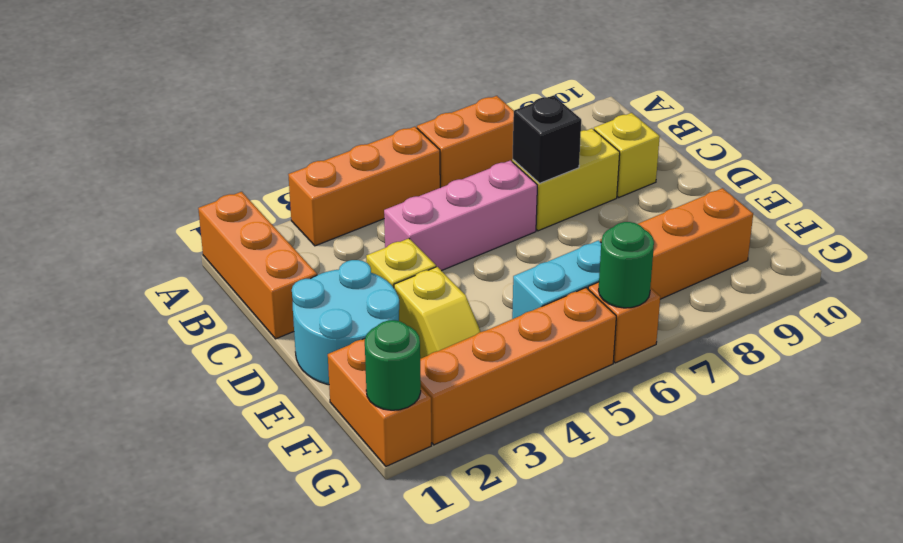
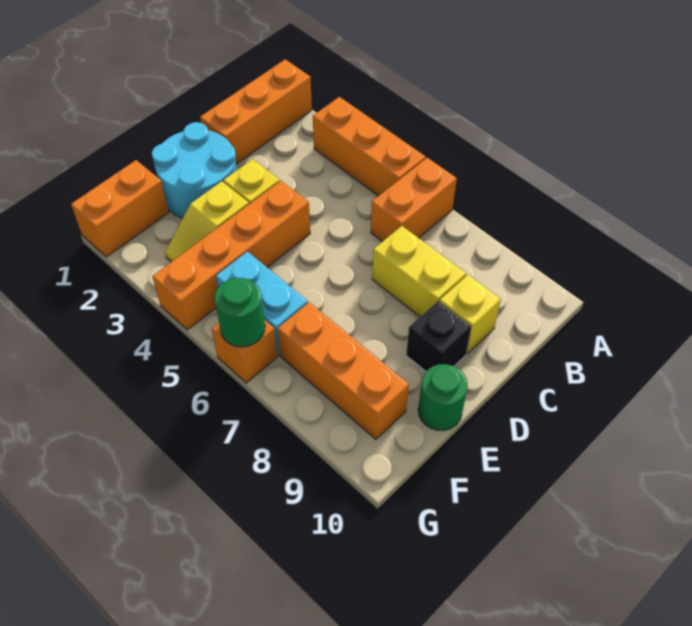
orange brick A6:A7 level 1 -> orange brick A6:B6 level 1
pink brick C4:C6 level 1 -> none
black brick C7 level 2 -> black brick D9 level 1
green round brick G1 level 2 -> green round brick E10 level 1
orange brick G2:G5 level 1 -> orange brick D4:G4 level 1

